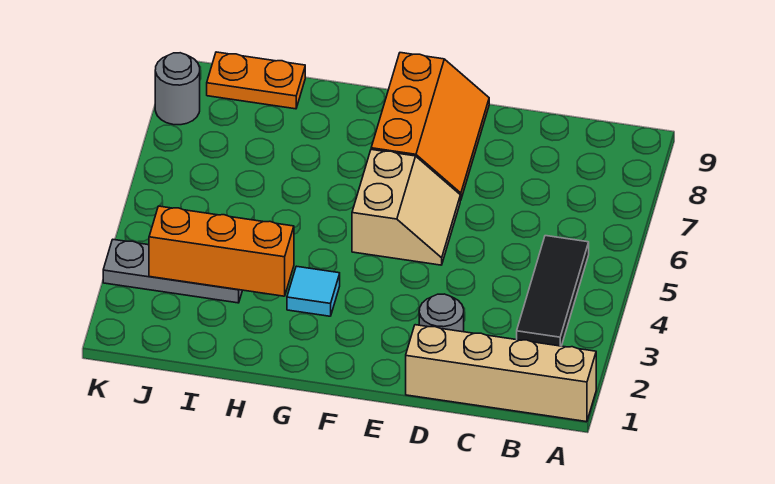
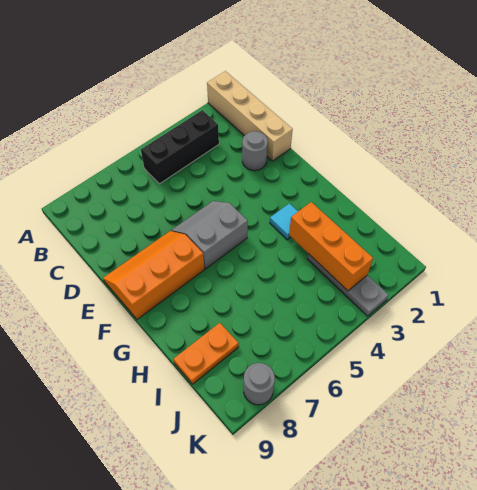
black tile B3:B5 level 1 -> black brick B3:B5 level 1
tan slope E5:F6 level 1 top F -> grey slope E5:F6 level 1 top F
orange plate I9:J9 level 1 -> orange plate I8:I9 level 1

